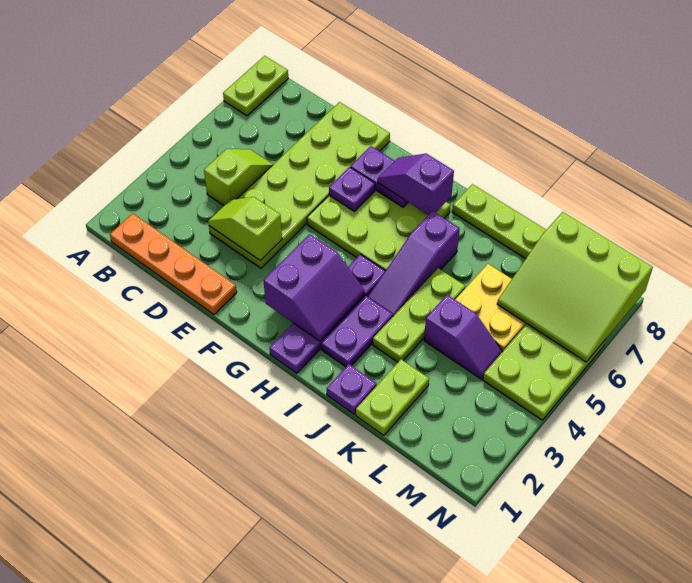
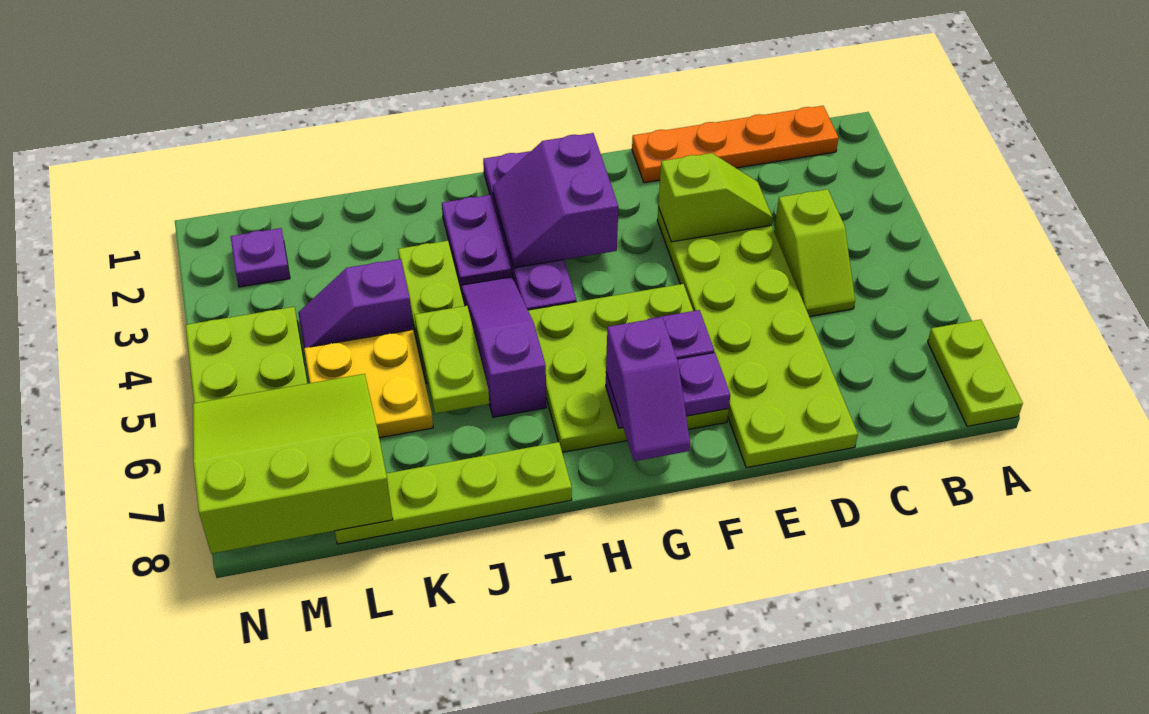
purple slope G7:H7 level 3 top H -> purple slope G7:G8 level 3 top 7
purple plate J1 level 1 -> purple plate M2 level 1
lime plate K1:K2 level 1 -> lime plate J5:J6 level 2

